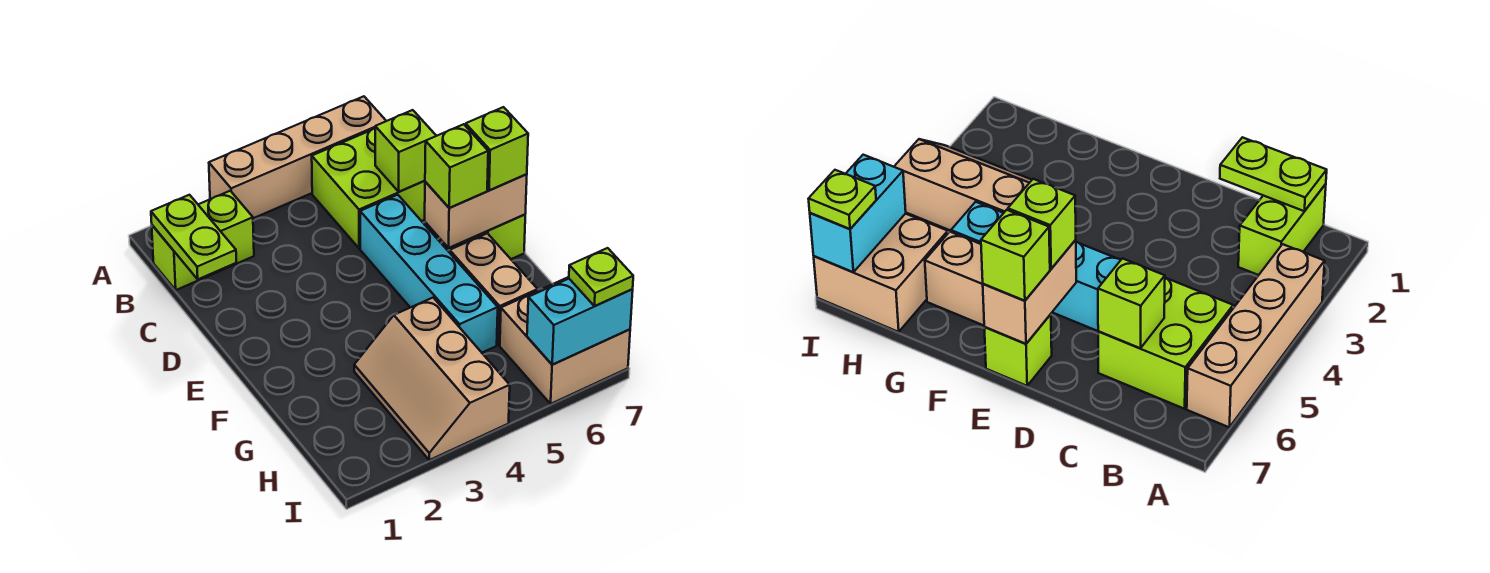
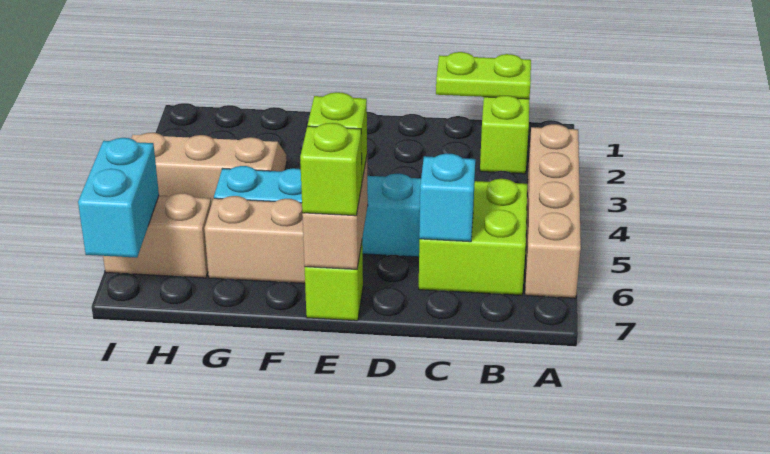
lime brick C6 level 2 -> cyan brick C6 level 2
tan brick H6:I7 level 1 -> tan brick H6:I6 level 1
lime plate I7 level 3 -> none

